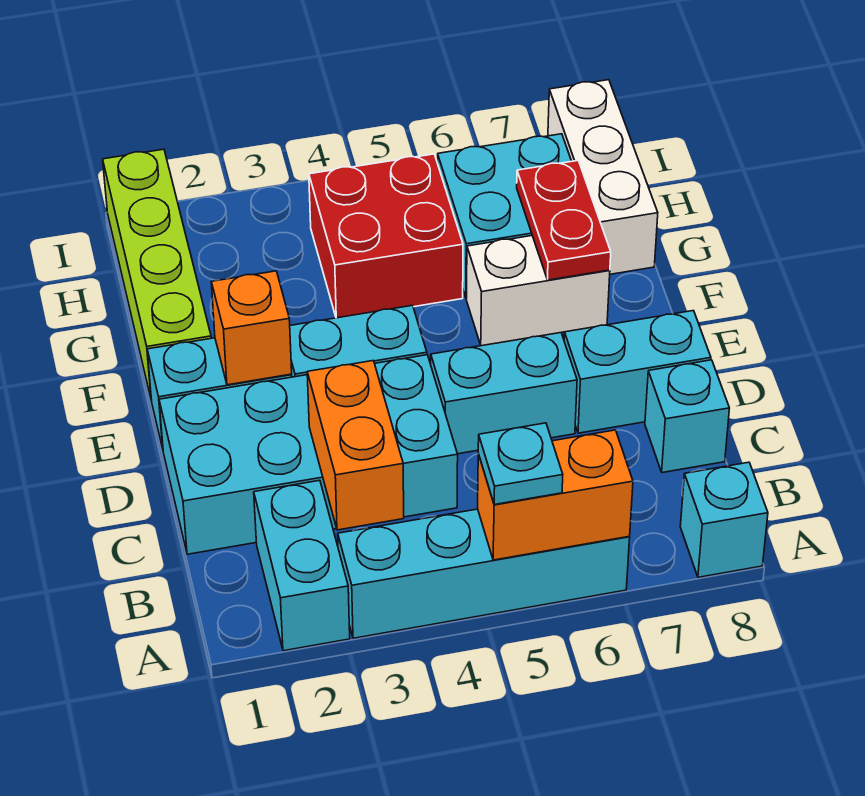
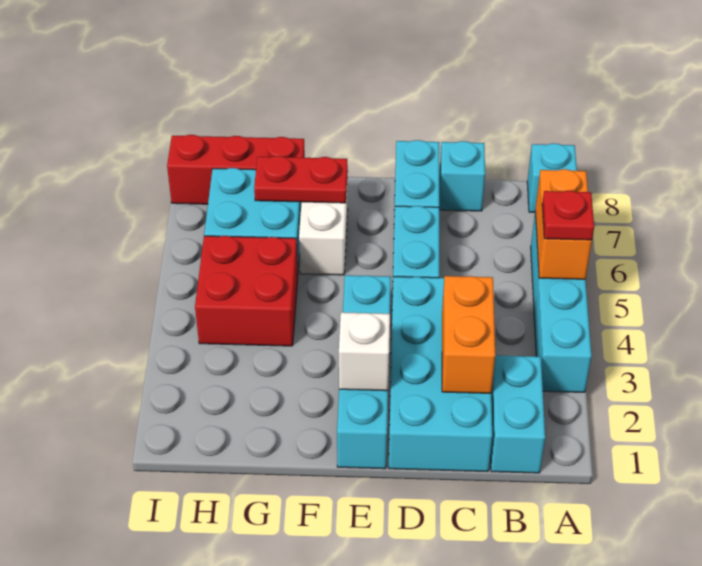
cyan brick A2:B2 level 1 -> cyan brick B1:B2 level 1
cyan plate A5 level 3 -> red plate A5 level 3
orange brick B3:C3 level 2 -> orange brick C2:C3 level 2
orange brick E2 level 2 -> white brick E2 level 2
lime brick F1:I1 level 1 -> none
white brick G8:I8 level 1 -> red brick G8:I8 level 1

